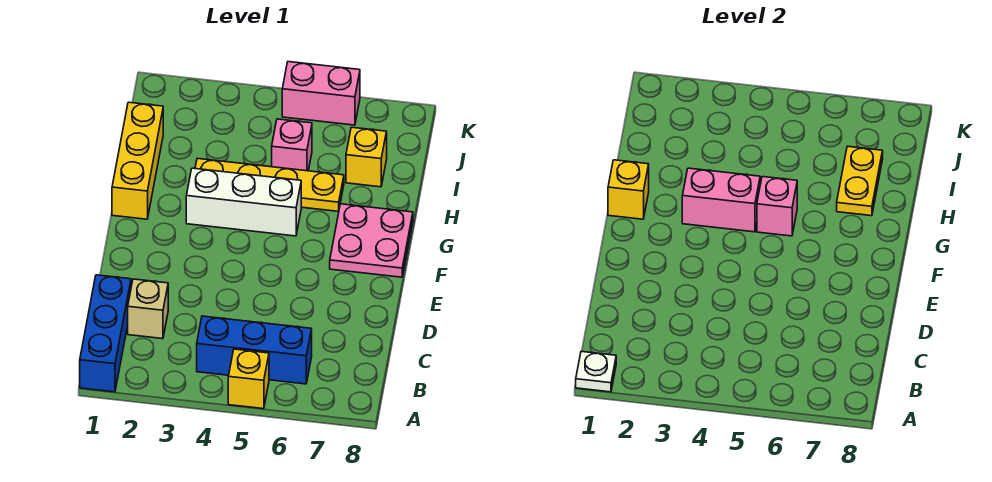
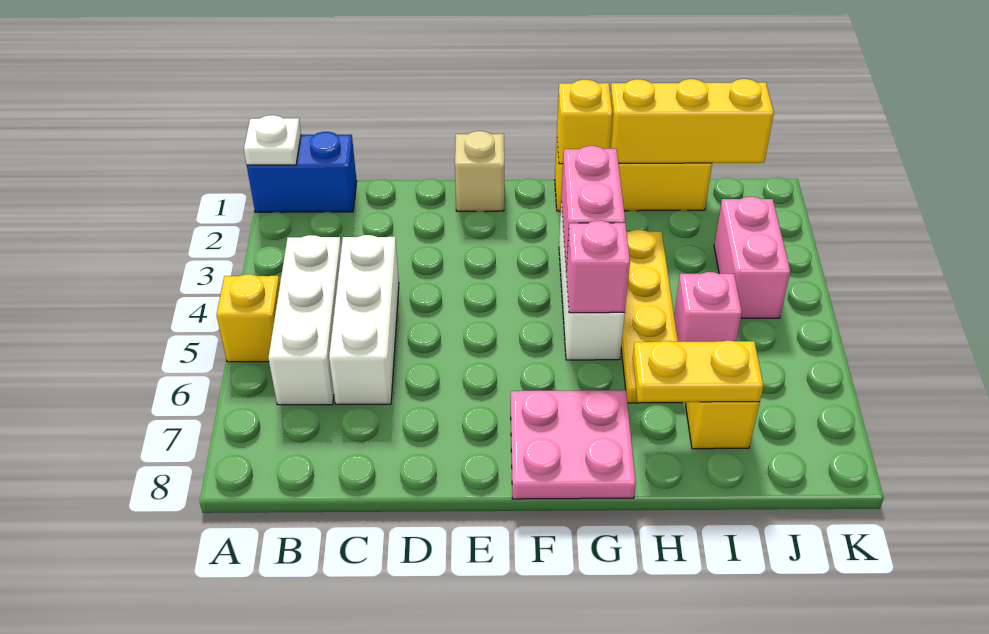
blue brick A1:C1 level 1 -> blue brick A1:B1 level 1
blue brick B4:B6 level 1 -> white brick B4:B6 level 1
tan brick C2 level 1 -> tan brick E1 level 1
none -> white brick C4:C6 level 1
none -> yellow brick H1:J1 level 2
pink brick K5:K6 level 1 -> pink brick J3:J4 level 1

